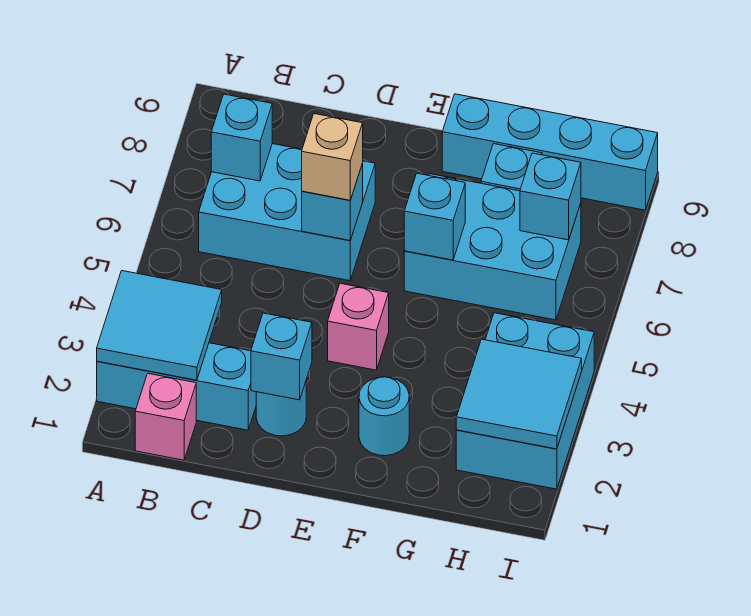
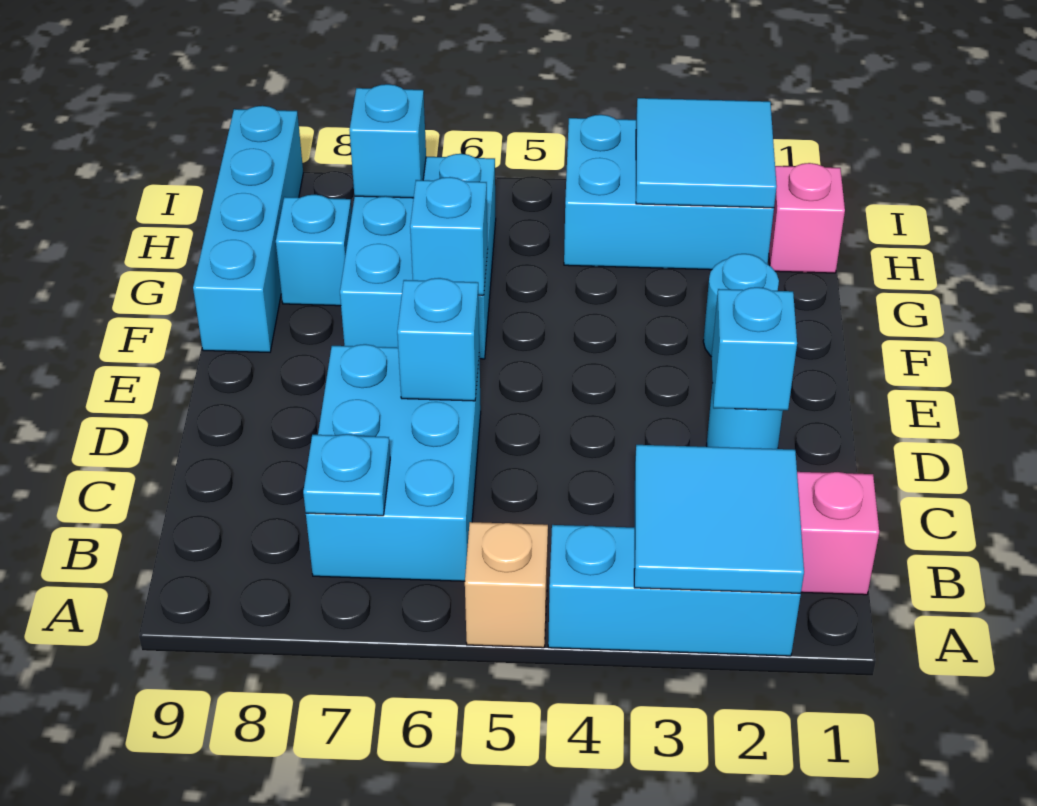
cyan brick A2:C2 level 1 -> cyan brick A2:A4 level 1
cyan brick B7 level 2 -> cyan plate B7 level 2
tan brick D6 level 3 -> tan brick A5 level 1
pink brick E4 level 1 -> pink brick H1 level 1

